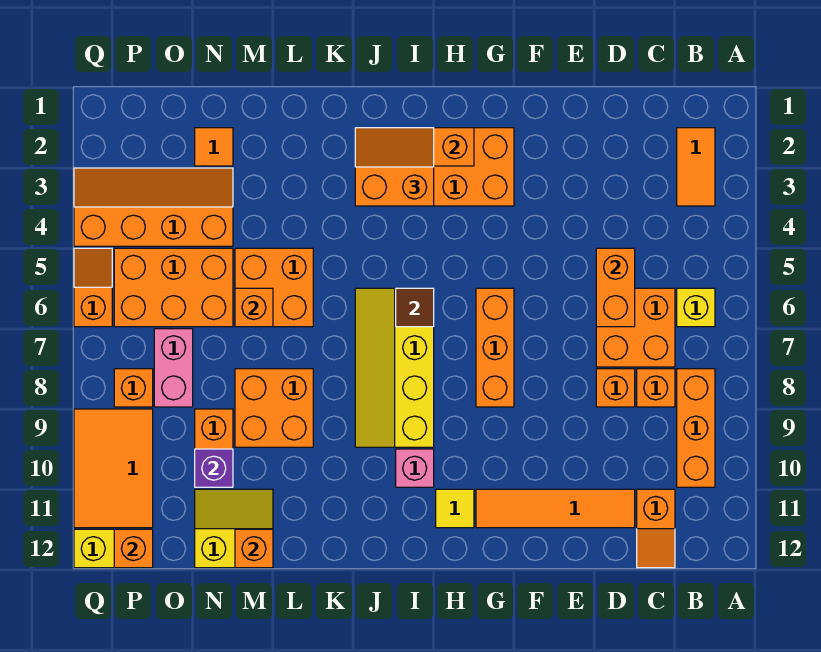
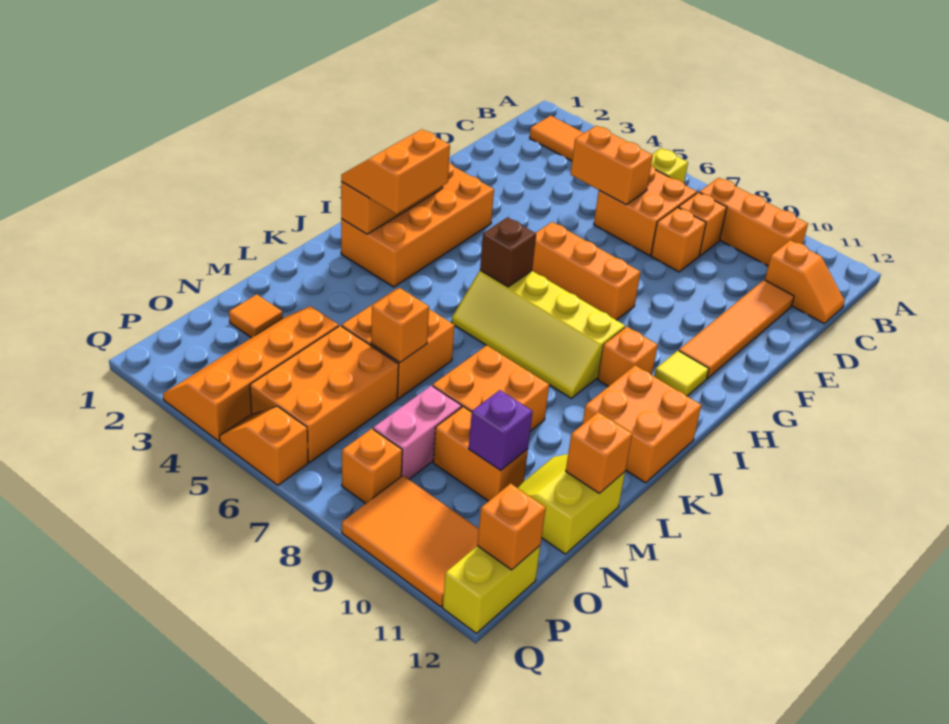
brown tile I6 level 2 -> brown brick I6 level 2
pink brick I10 level 1 -> orange brick I10 level 1
none -> orange brick J11:K12 level 1
pink brick O7:O8 level 1 -> pink brick N8:O8 level 1

